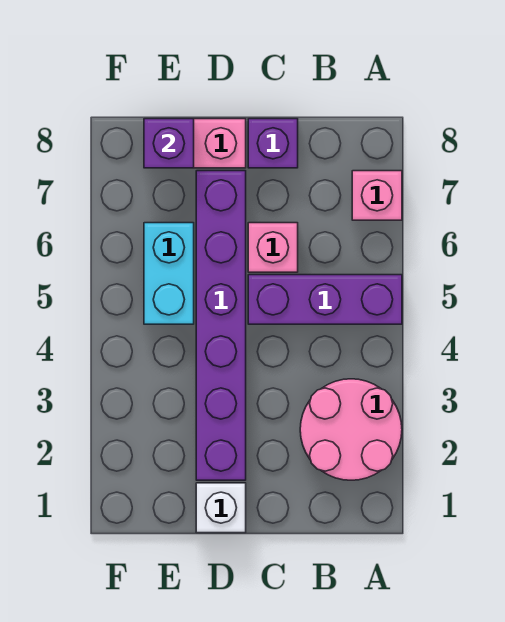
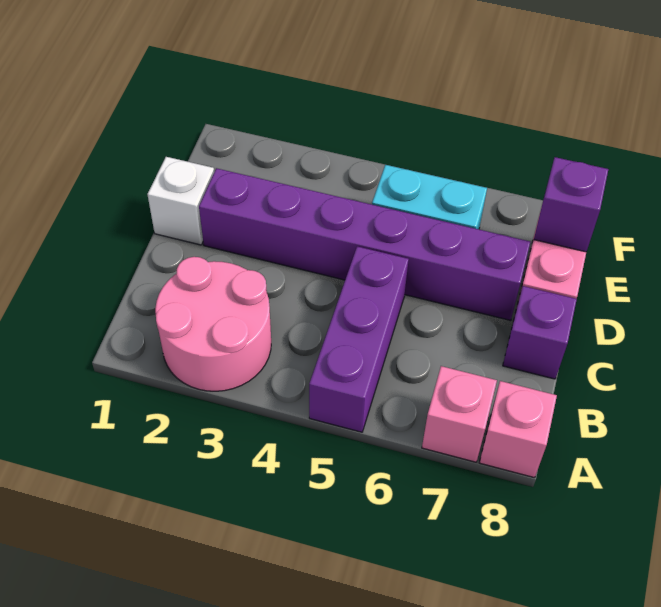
pink brick C6 level 1 -> pink brick A8 level 1

